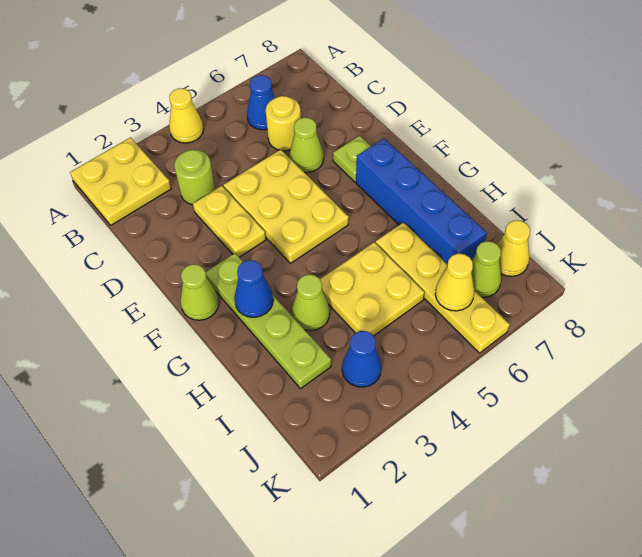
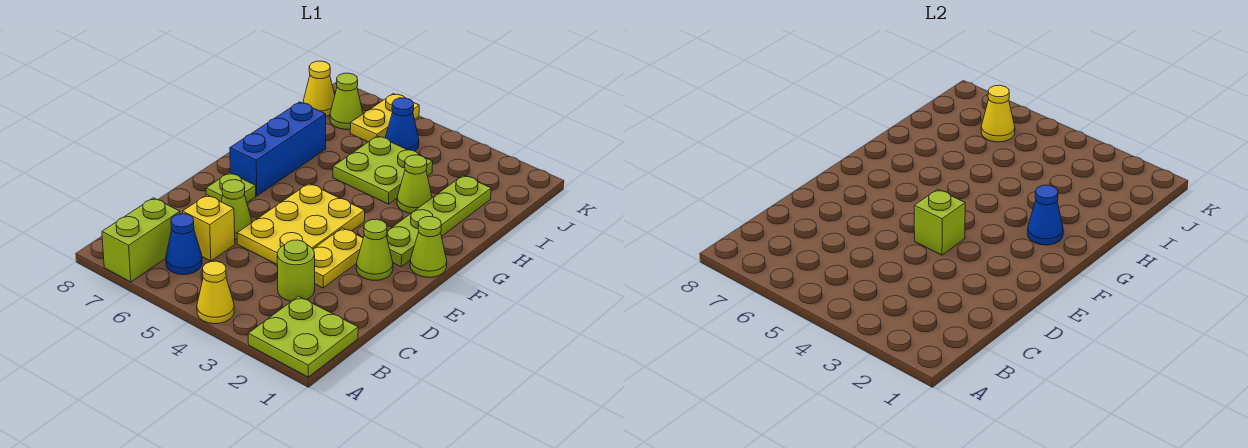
yellow plate A1:B2 level 1 -> lime plate A1:B2 level 1
none -> lime brick A7:B7 level 1
yellow round brick C6 level 1 -> yellow brick C6 level 1
none -> lime cone E2 level 1
none -> lime brick E4 level 2
blue brick F7:I7 level 1 -> blue brick F7:H7 level 1
yellow plate H4:I5 level 1 -> lime plate H4:I5 level 1
yellow plate H6:K6 level 1 -> yellow plate J6:K6 level 1
blue cone J3 level 1 -> blue cone J5 level 1

